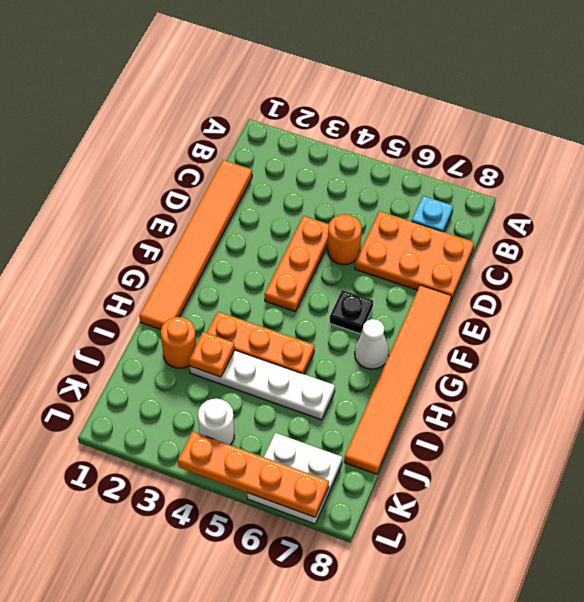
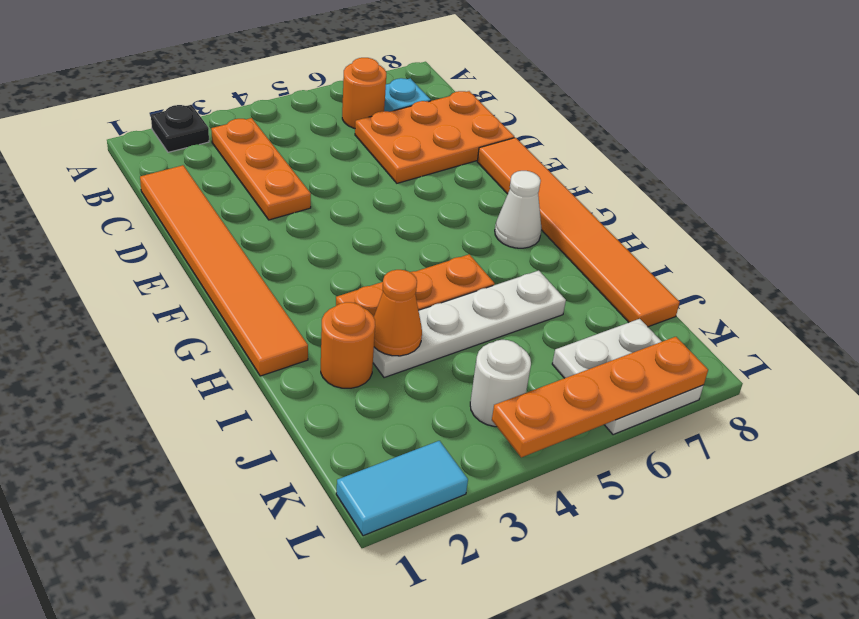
orange plate D4:F4 level 1 -> orange plate B3:D3 level 1
orange round brick D5 level 1 -> orange round brick B6 level 1
black plate F6 level 1 -> black plate A2 level 1
orange plate I3 level 2 -> orange cone I3 level 2
none -> cyan tile L1:L2 level 1

